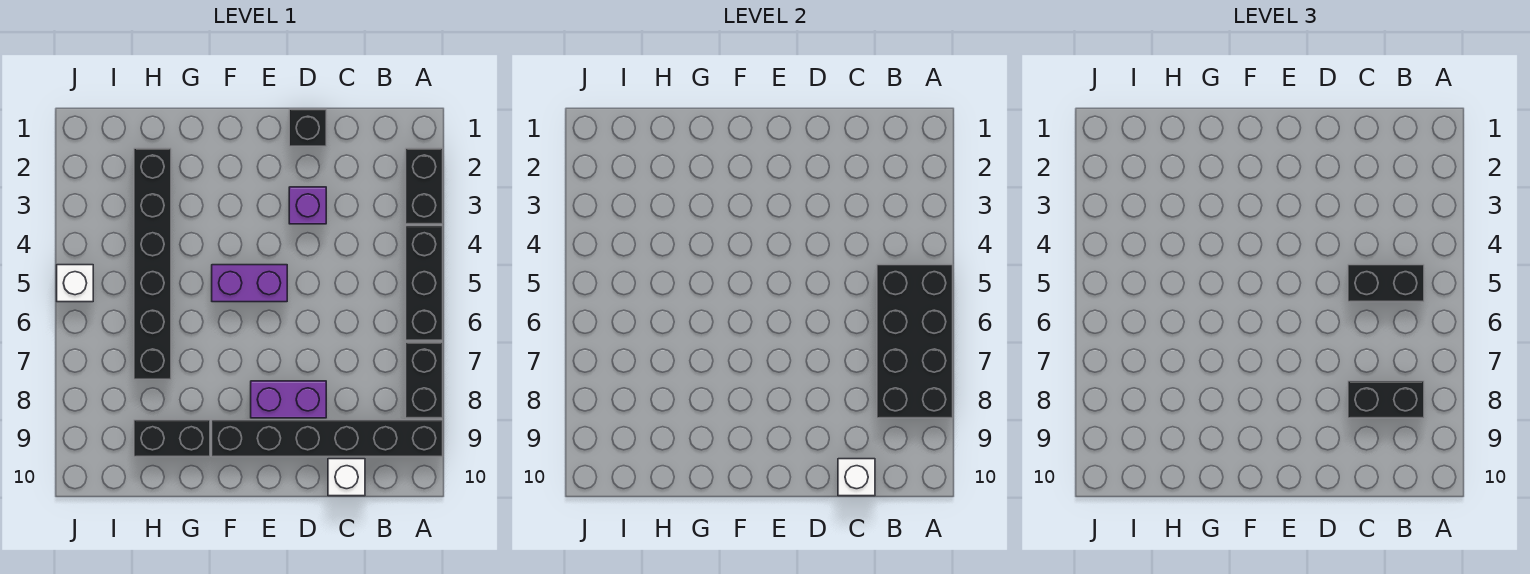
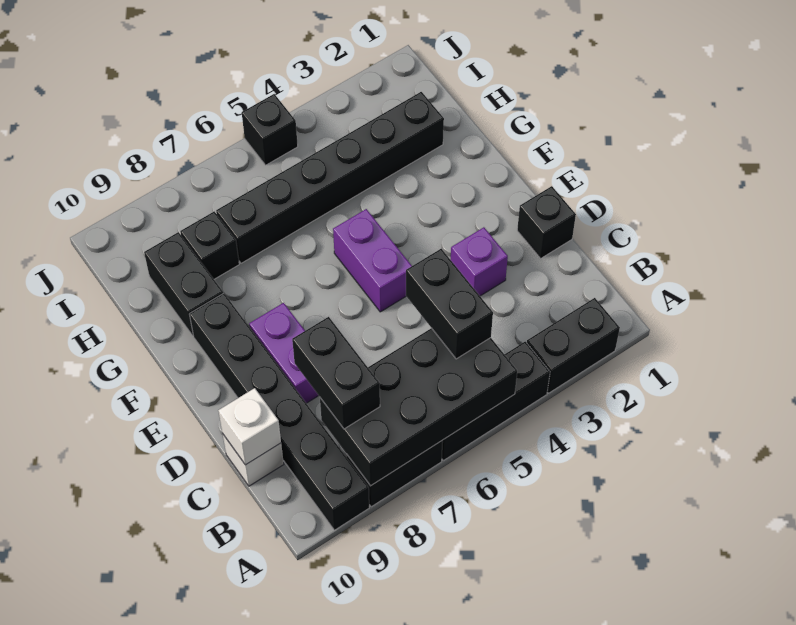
none -> black brick H8 level 1
white brick J5 level 1 -> black brick J5 level 1

